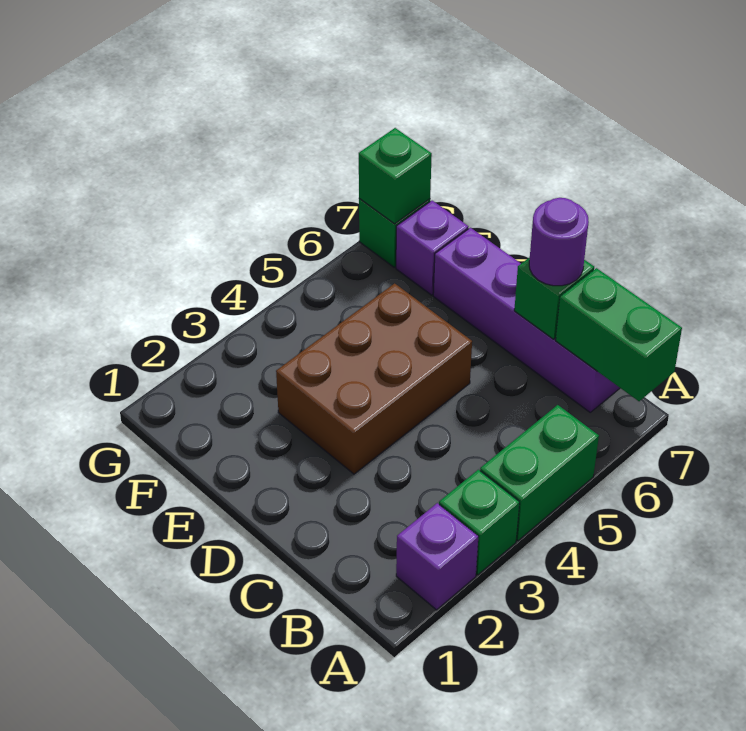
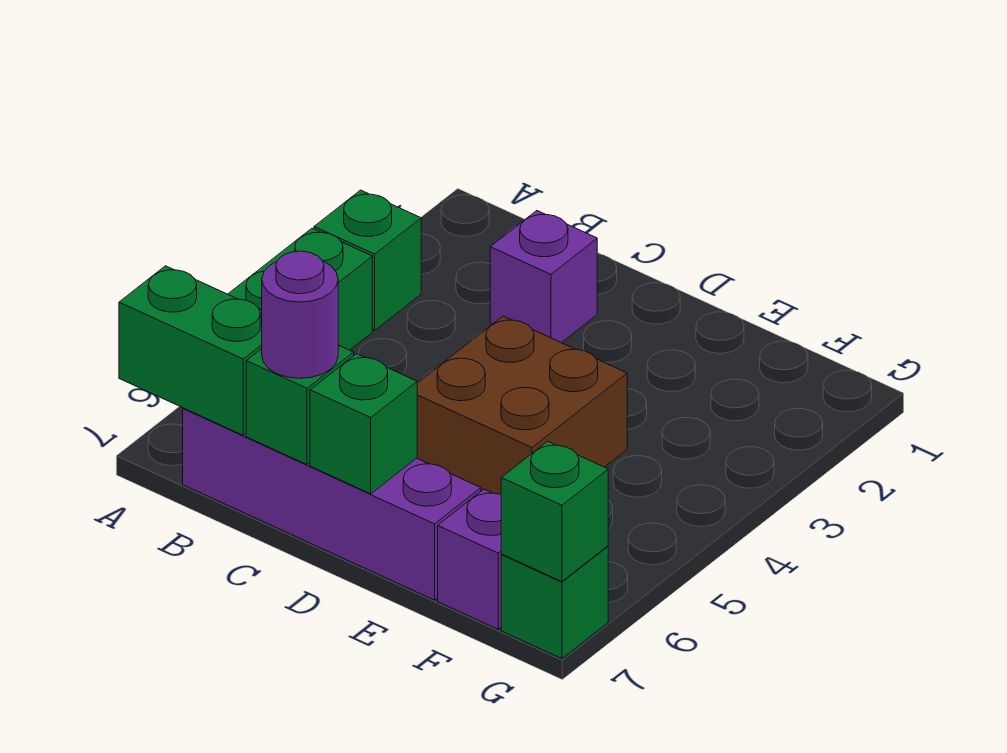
purple brick A2 level 1 -> purple brick C2 level 1
brown brick D3:E5 level 1 -> brown brick D4:E5 level 1
none -> green brick D7 level 2

